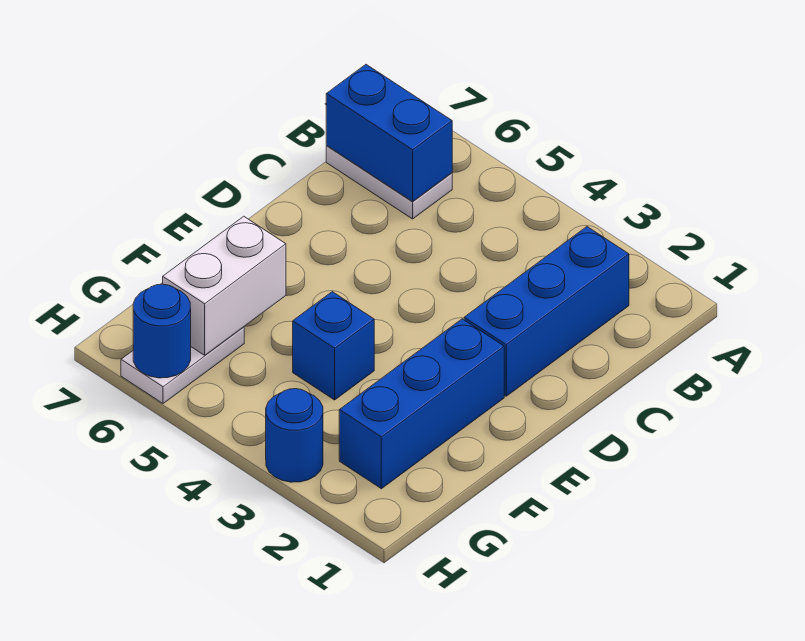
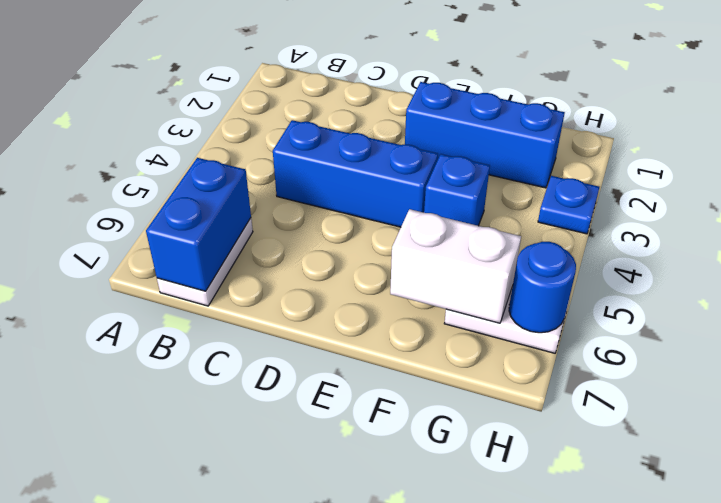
blue brick B2:D2 level 1 -> blue brick C4:E4 level 1
blue round brick H3 level 1 -> blue plate H3 level 1

